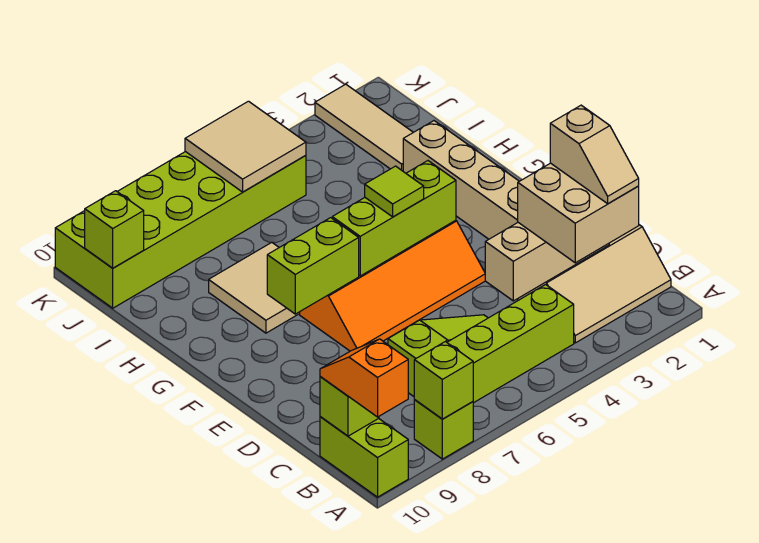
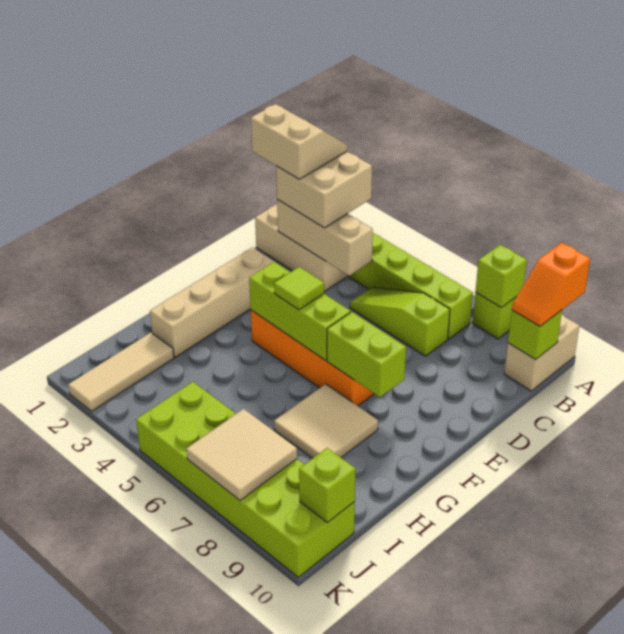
lime brick A10:B10 level 1 -> tan brick A10:B10 level 1
tan slope B2:C2 level 4 top C -> tan slope B1:C2 level 4 top C
tan tile J5:K6 level 2 -> tan tile J7:K8 level 2

